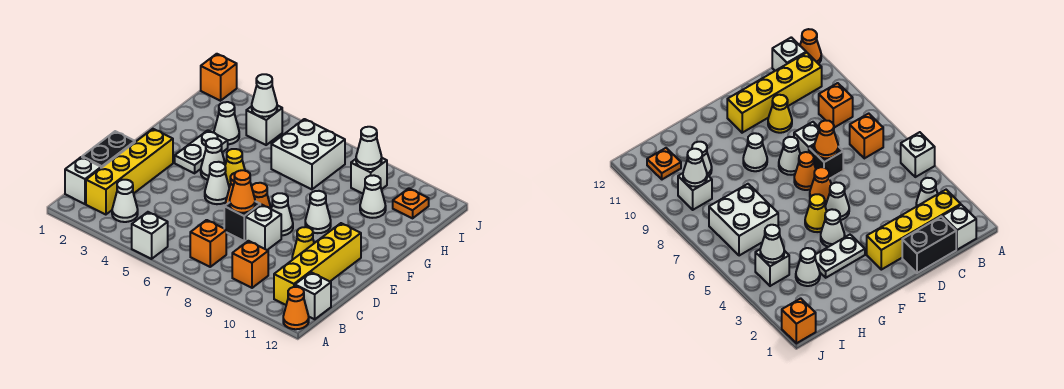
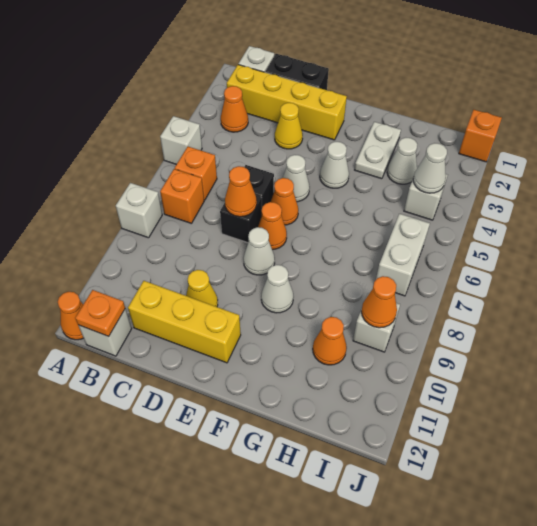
white cone B3 level 1 -> orange cone B3 level 1
orange brick B9 level 1 -> orange brick B6 level 1
yellow brick B11:E11 level 1 -> yellow brick C11:E11 level 1
none -> black brick D6 level 1
white brick D8 level 1 -> white brick A8 level 1
white plate F3:G3 level 1 -> white plate G2:G3 level 1
yellow cone F5 level 1 -> yellow cone D3 level 1
white brick H6:I7 level 1 -> white brick I6:I7 level 1
white cone H10 level 1 -> orange cone H10 level 1
white cone I9 level 2 -> orange cone I9 level 2
orange plate I11 level 1 -> orange plate B12 level 2

